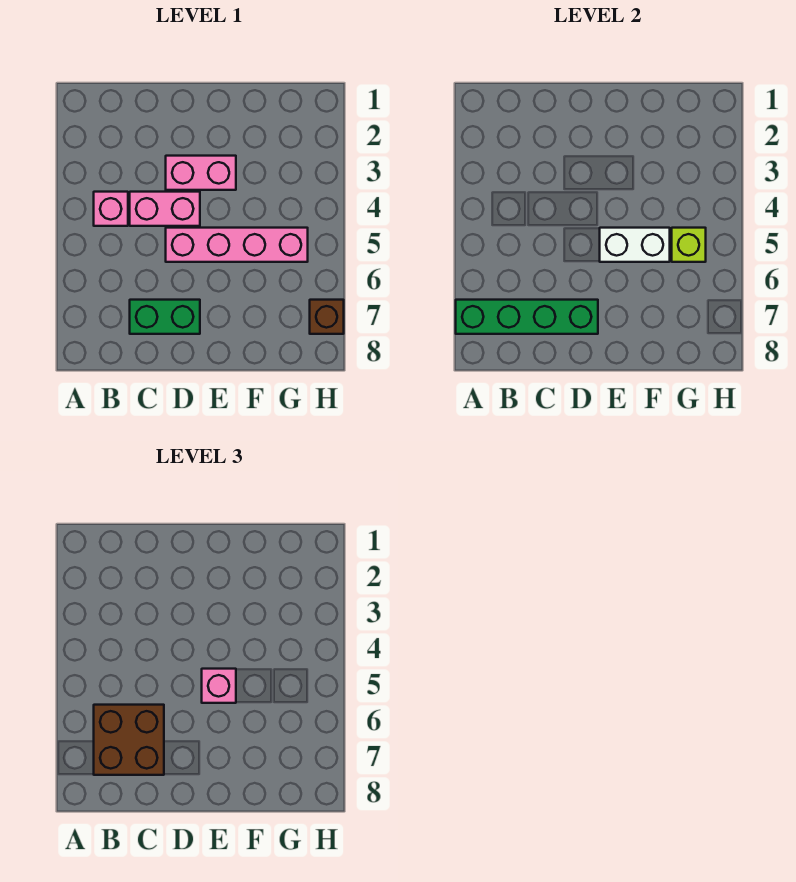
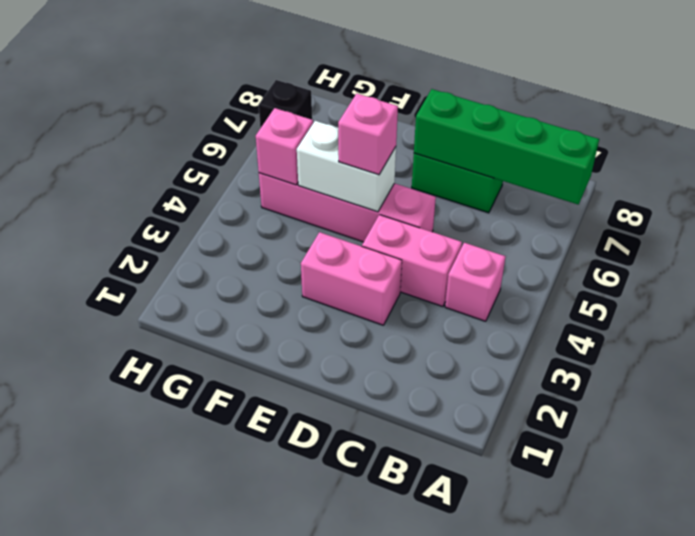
brown brick B6:C7 level 3 -> none
lime brick G5 level 2 -> pink brick G5 level 2
brown brick H7 level 1 -> black brick H7 level 1

